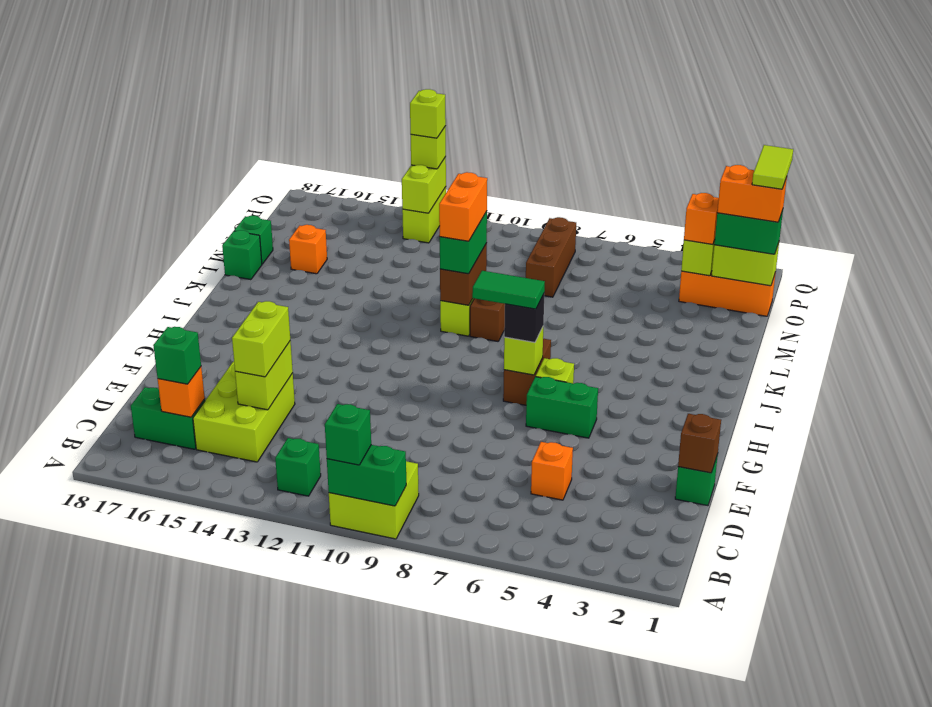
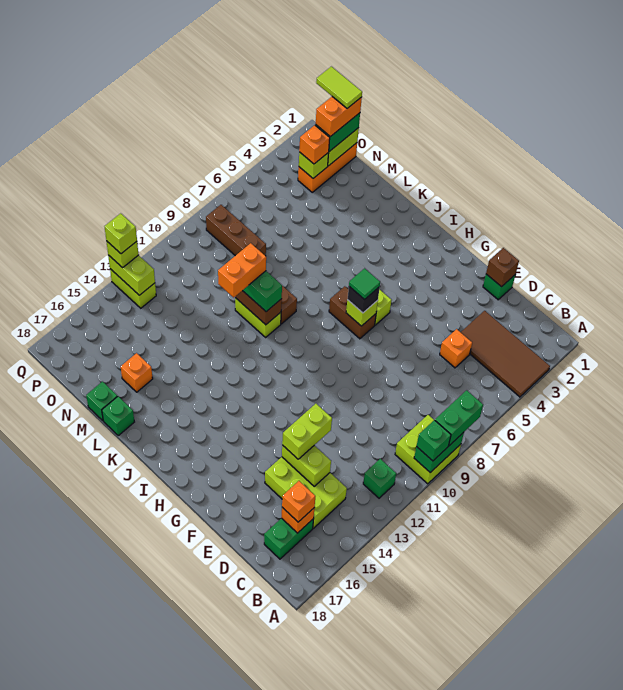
none -> brown tile A3:D4 level 1
green brick C16 level 3 -> orange brick C16 level 3
lime brick D14:E14 level 3 -> lime brick E13:E14 level 3
green brick G5:G6 level 1 -> green brick A8:A9 level 3
green tile H7:H8 level 4 -> green tile H7 level 4
orange brick K10:L10 level 4 -> orange brick L10:L11 level 4

